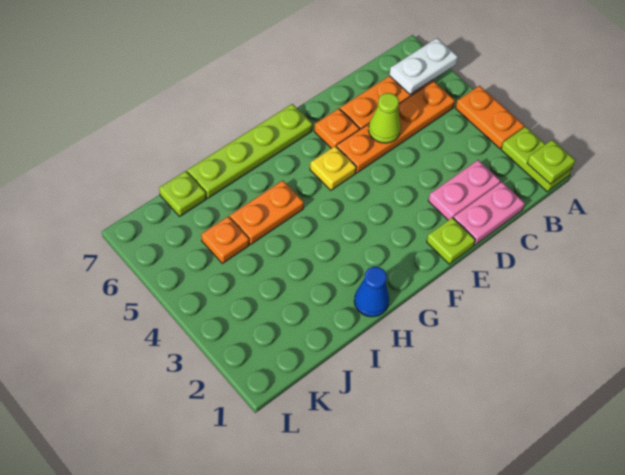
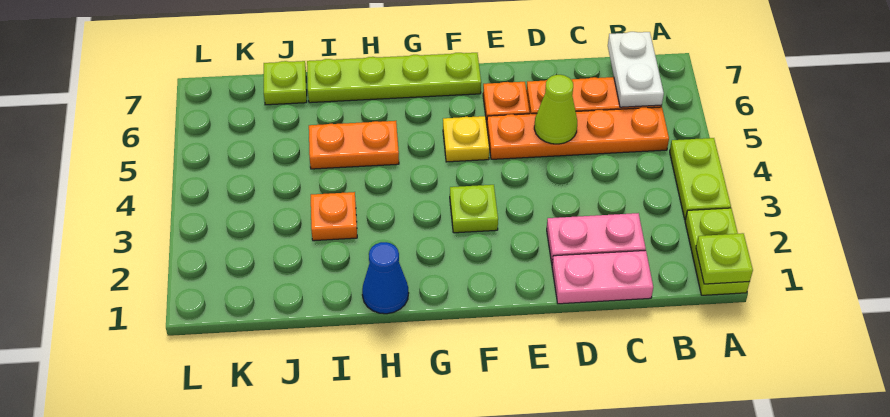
orange plate A3:A4 level 1 -> lime plate A3:A4 level 1
white plate A6:B6 level 2 -> white plate B6:B7 level 2
lime plate E1 level 1 -> lime plate F3 level 1
orange plate J5 level 1 -> orange plate I3 level 1

